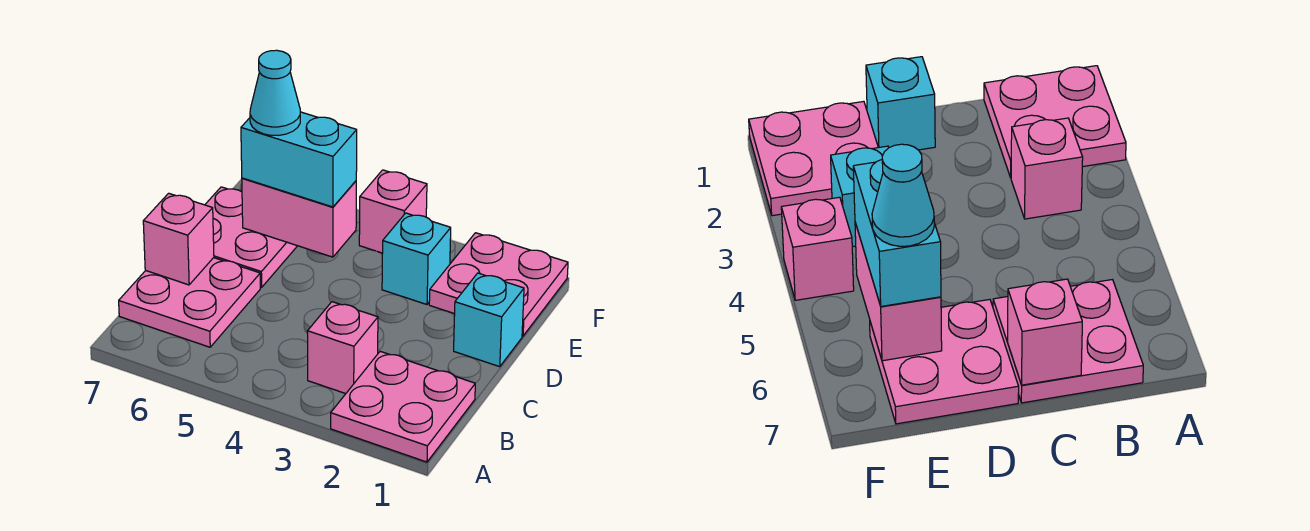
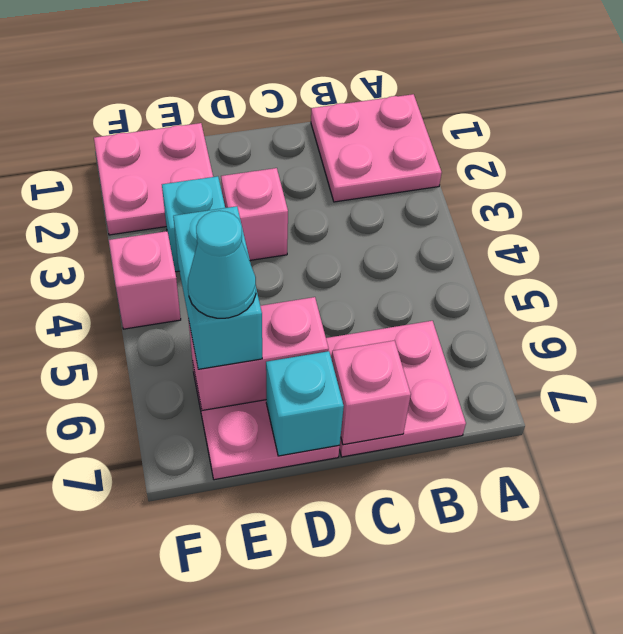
pink brick B3 level 1 -> pink brick D3 level 1
cyan brick D1 level 1 -> cyan brick D7 level 2
pink brick E5:E6 level 2 -> pink brick D6:E6 level 2

